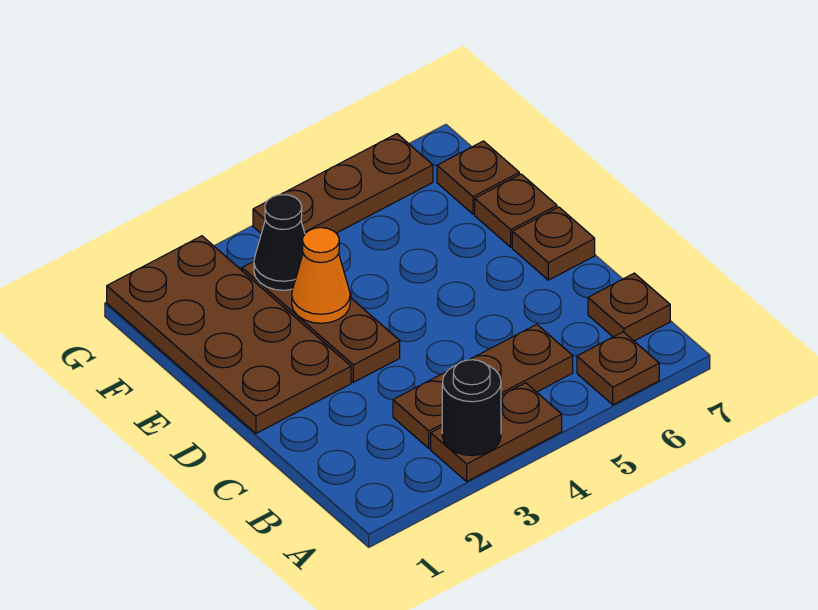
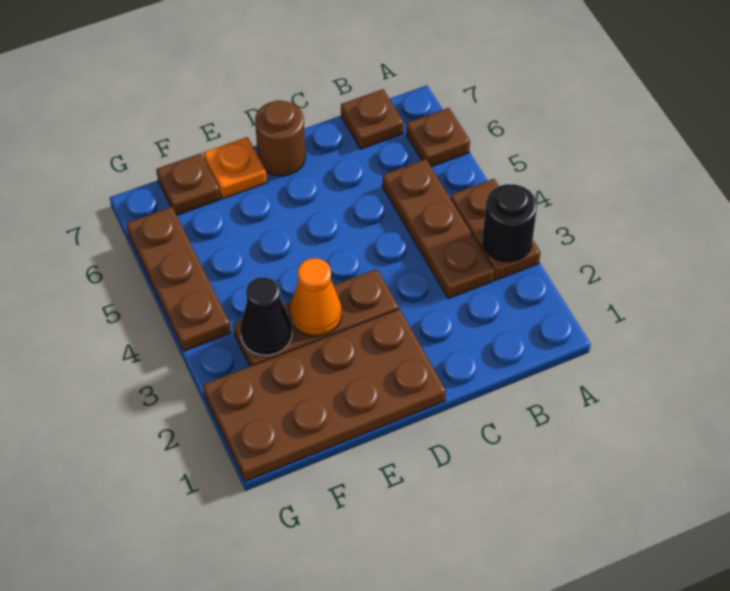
brown plate D7 level 1 -> brown round brick D7 level 1
brown plate E7 level 1 -> orange plate E7 level 1

